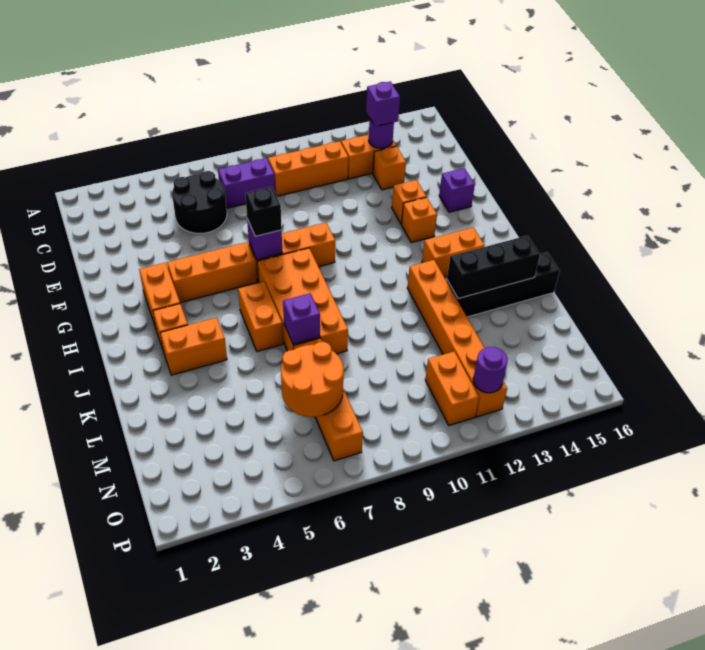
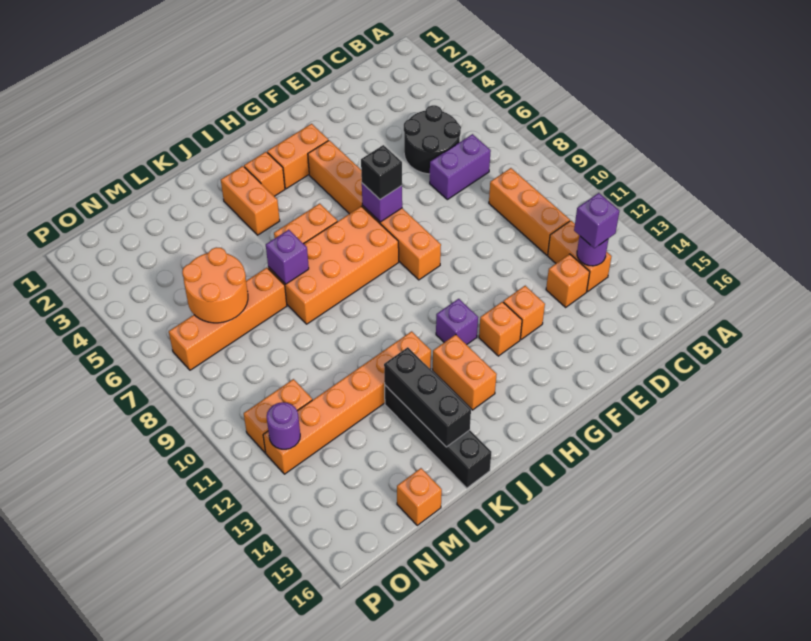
purple brick C7:C8 level 1 -> purple brick C7:D7 level 1
purple brick F15 level 1 -> purple brick H12 level 1
none -> orange brick M16 level 1

